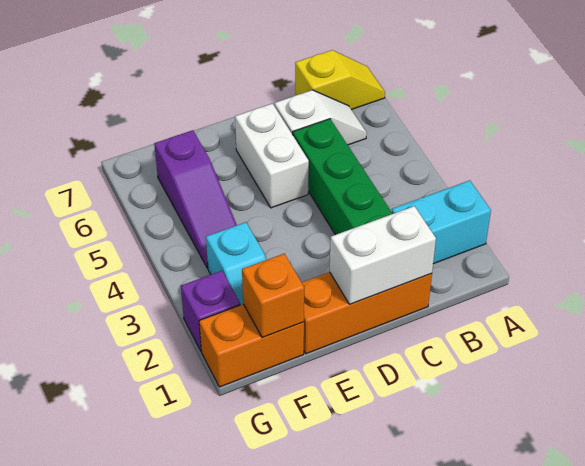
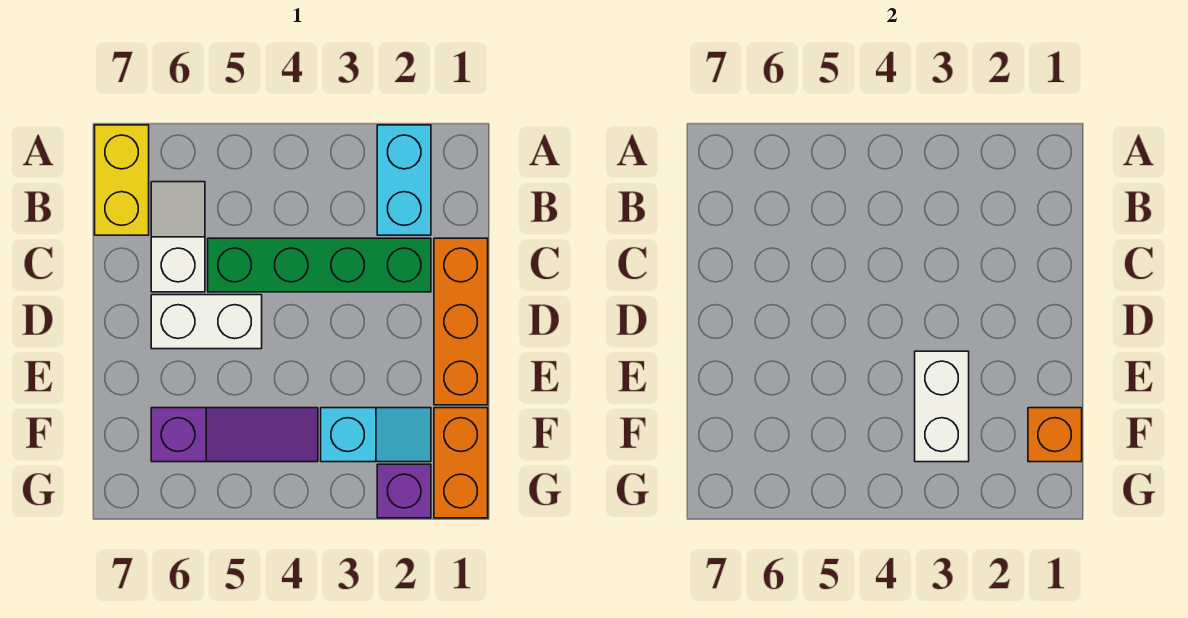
yellow slope A7:B7 level 1 top B -> yellow brick A7:B7 level 1
white brick C1:D1 level 2 -> white brick E3:F3 level 2

